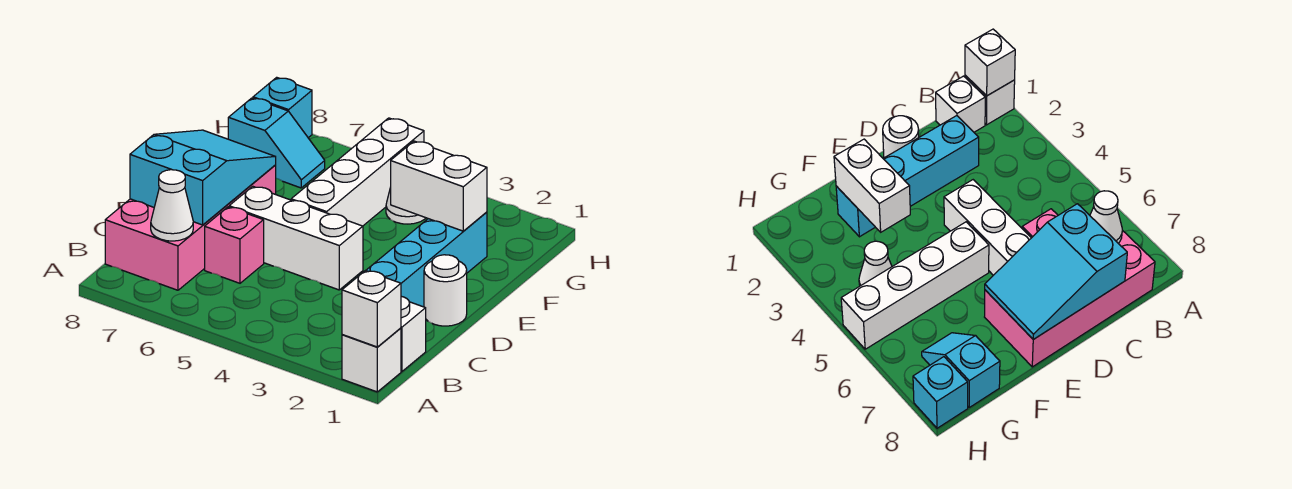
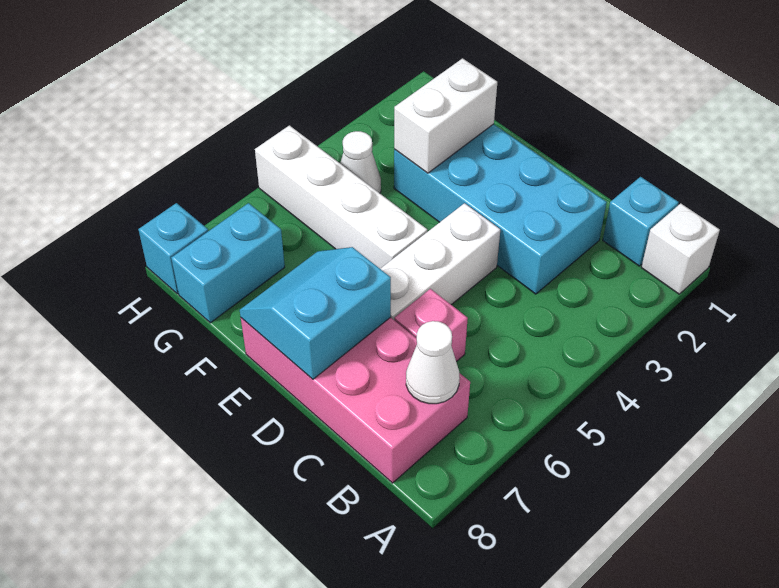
white brick A1 level 2 -> none
white brick B1 level 1 -> cyan brick B1 level 1
cyan brick C2:F2 level 1 -> cyan brick C2:F3 level 1
cyan slope C7:E8 level 2 top C -> cyan slope D7:E8 level 2 top D
white round brick D1 level 1 -> none
cyan slope G7:G8 level 1 top 8 -> cyan brick G7:G8 level 1

